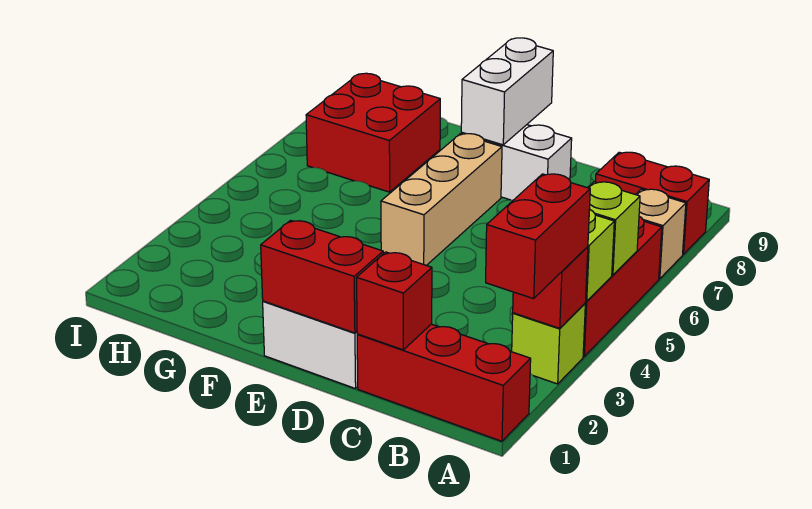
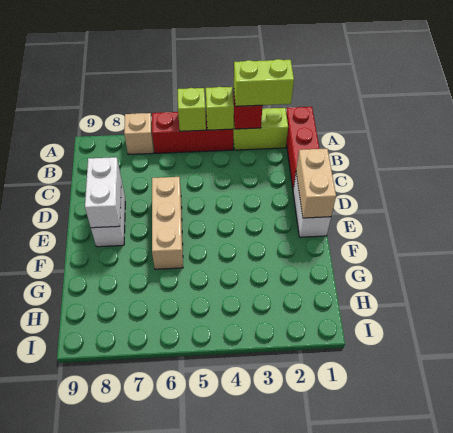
red brick A2:A3 level 3 -> lime brick A2:A3 level 3
lime brick A3 level 1 -> lime brick A2:A3 level 1
red brick A8:B8 level 1 -> none
red brick C1 level 2 -> none
red brick D1:E1 level 2 -> tan brick D1:E1 level 2
tan brick E5:E7 level 1 -> tan brick D6:F6 level 1
white brick E8:E9 level 2 -> white brick D8:E8 level 2
red brick G7:H8 level 1 -> none

